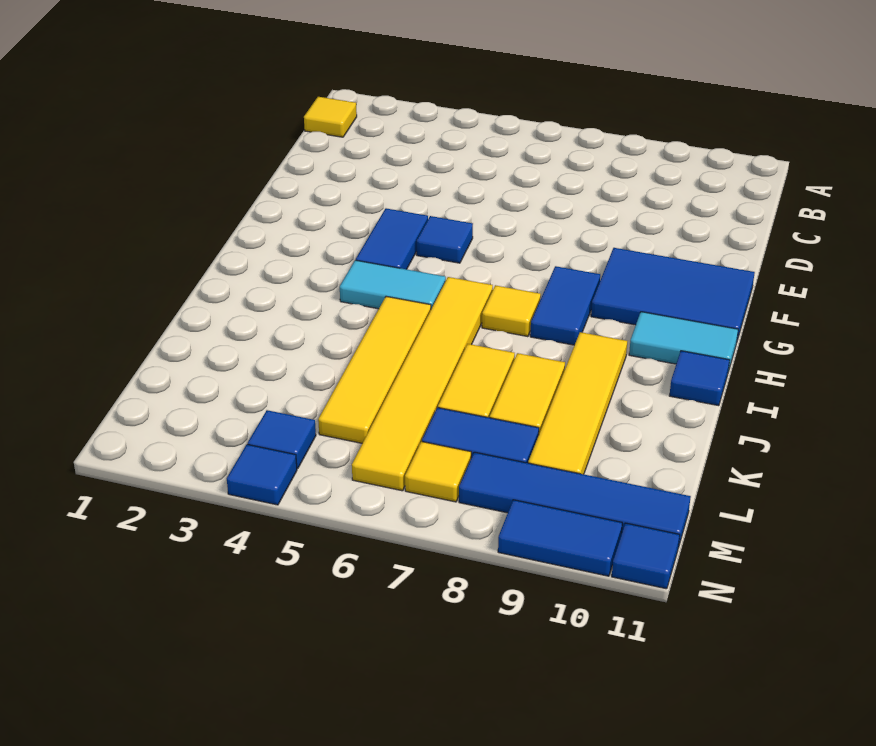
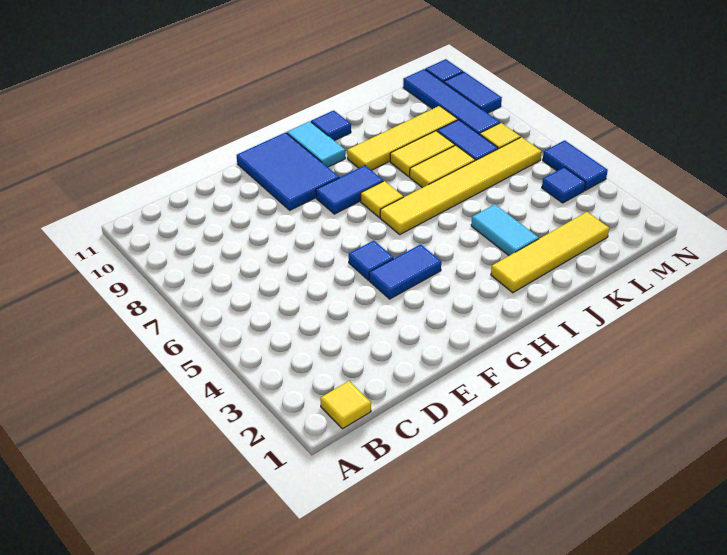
cyan tile H4:H5 level 1 -> cyan tile J3:J4 level 1
yellow tile I5:L5 level 1 -> yellow tile I2:L2 level 1
blue tile N4 level 1 -> blue tile N4:N5 level 1

